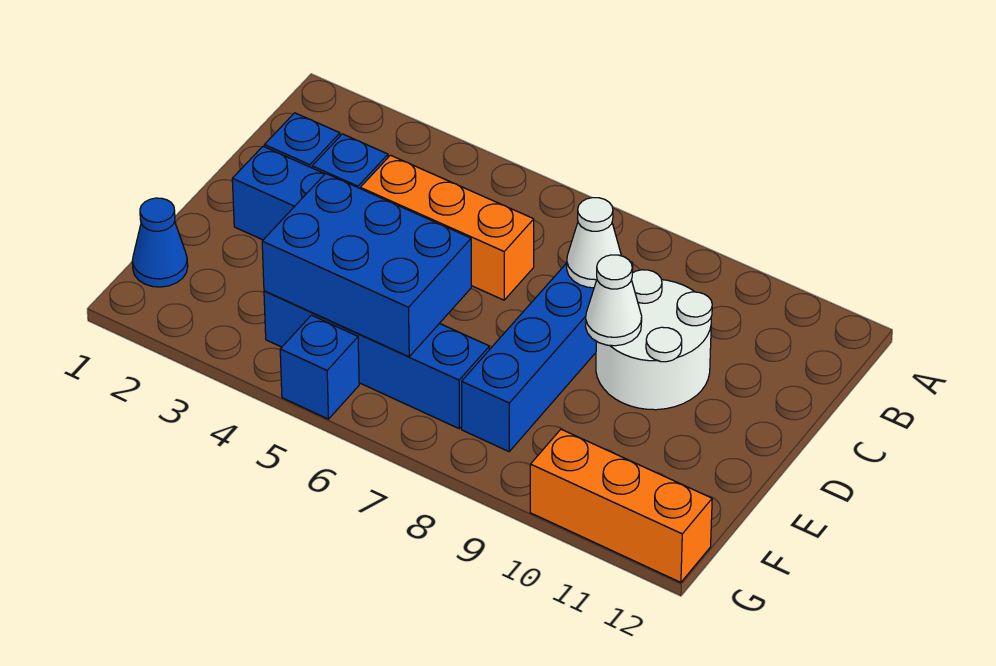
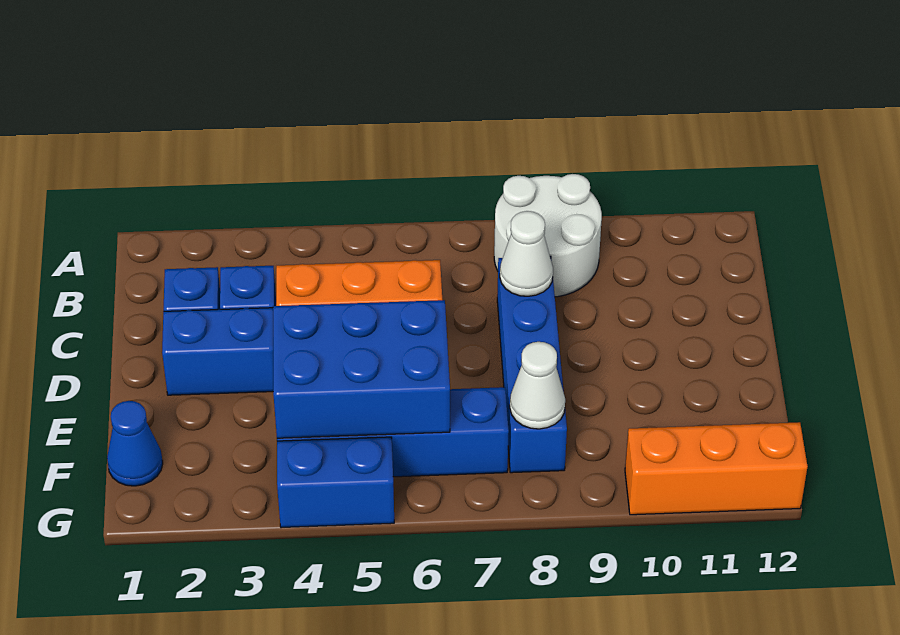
white round brick C9:D10 level 1 -> white round brick A8:B9 level 1
white cone D9 level 2 -> white cone F8 level 2
blue brick G5 level 1 -> blue brick G4:G5 level 1

